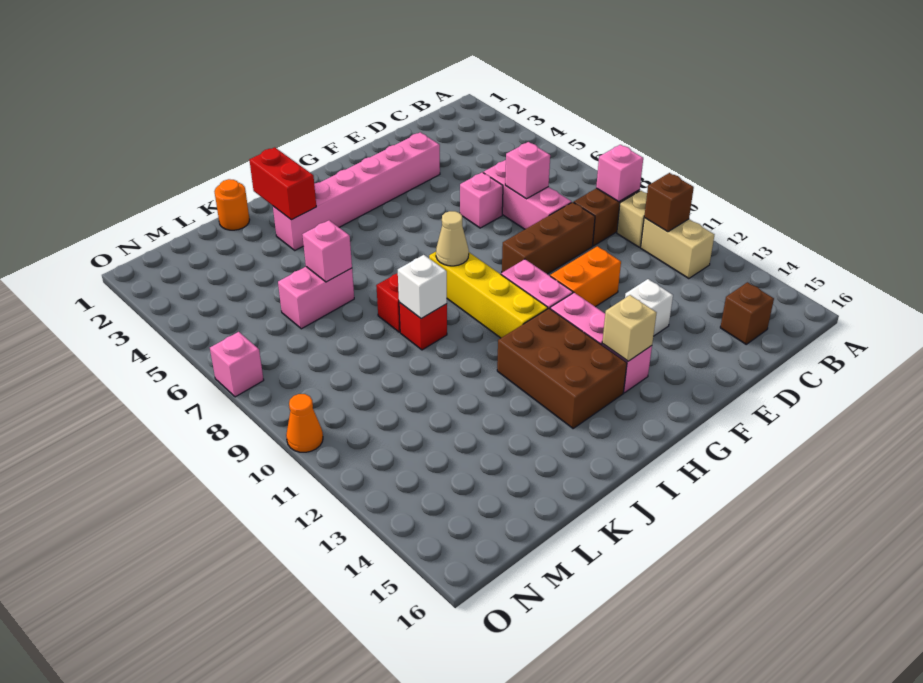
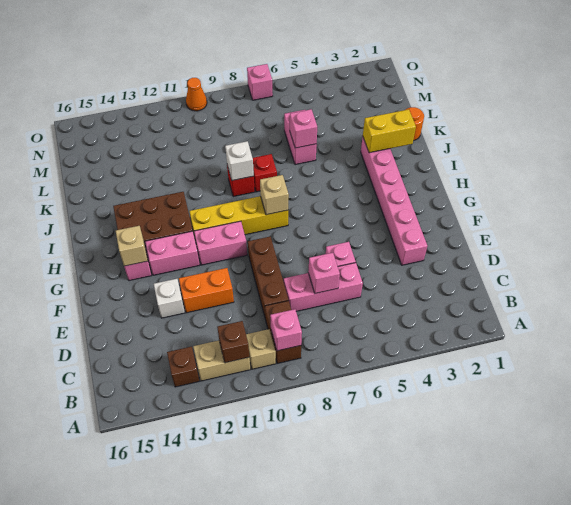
brown brick C15 level 1 -> brown brick B13 level 1
orange brick E11:F11 level 1 -> orange brick E11:E12 level 1
tan cone H8 level 2 -> tan brick H8 level 2
red brick J2:J3 level 2 -> yellow brick J2:J3 level 2

